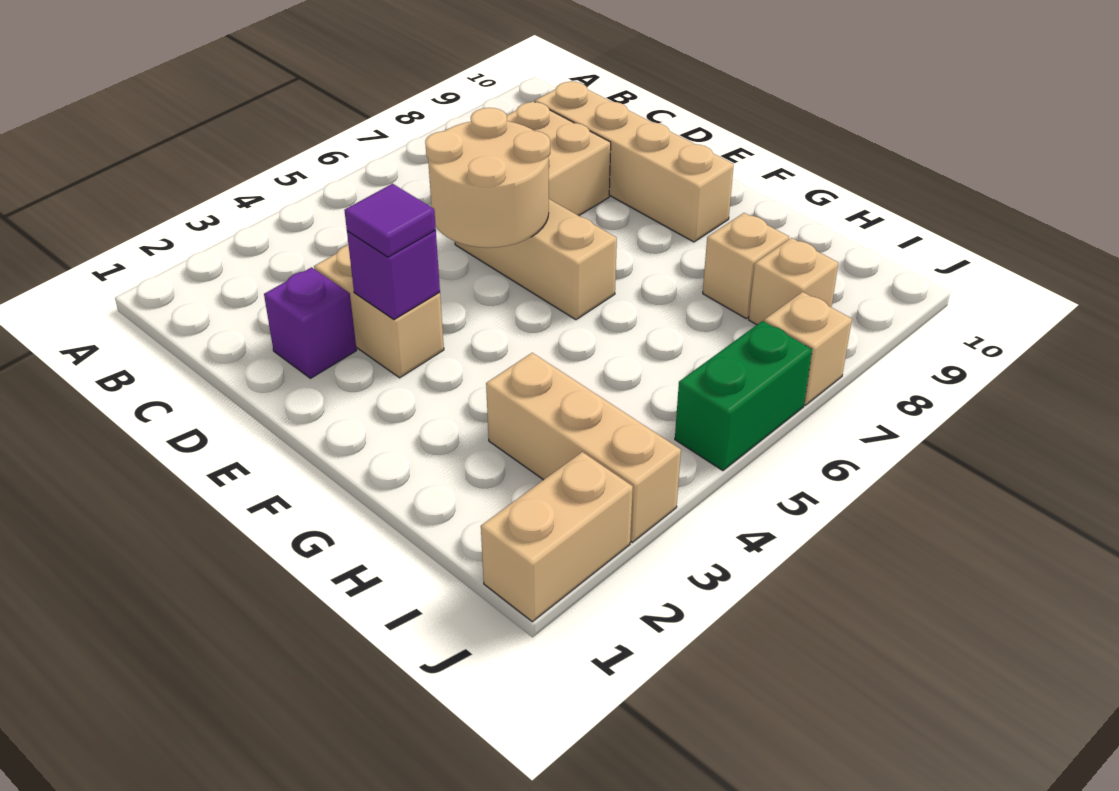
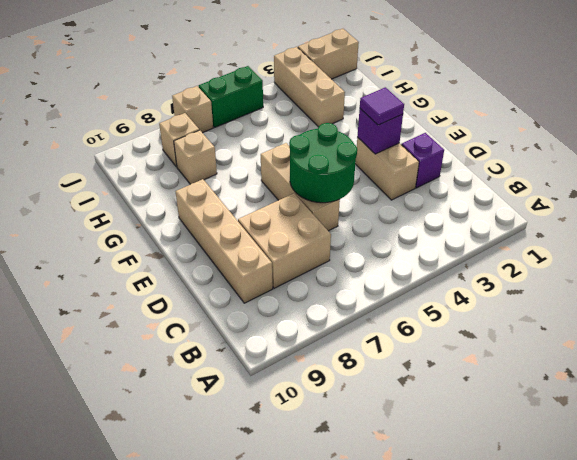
tan round brick D5:E6 level 2 -> green round brick D5:E6 level 2

